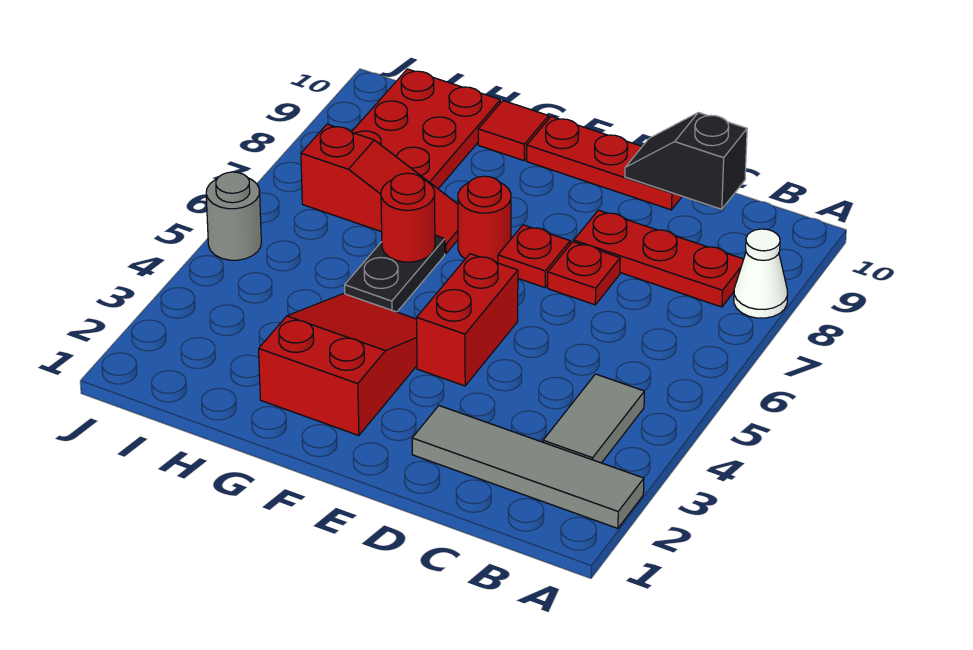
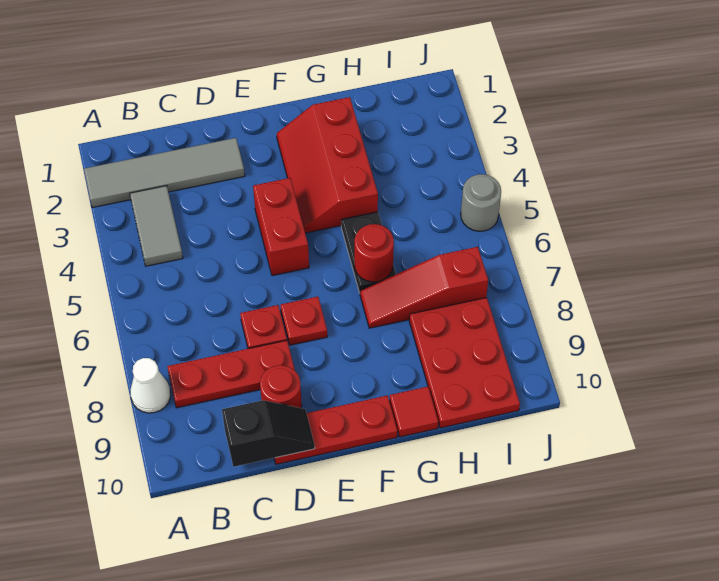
red slope F2:G4 level 1 top 2 -> red slope F2:G4 level 1 top G
red round brick F7 level 1 -> red round brick D9 level 1

